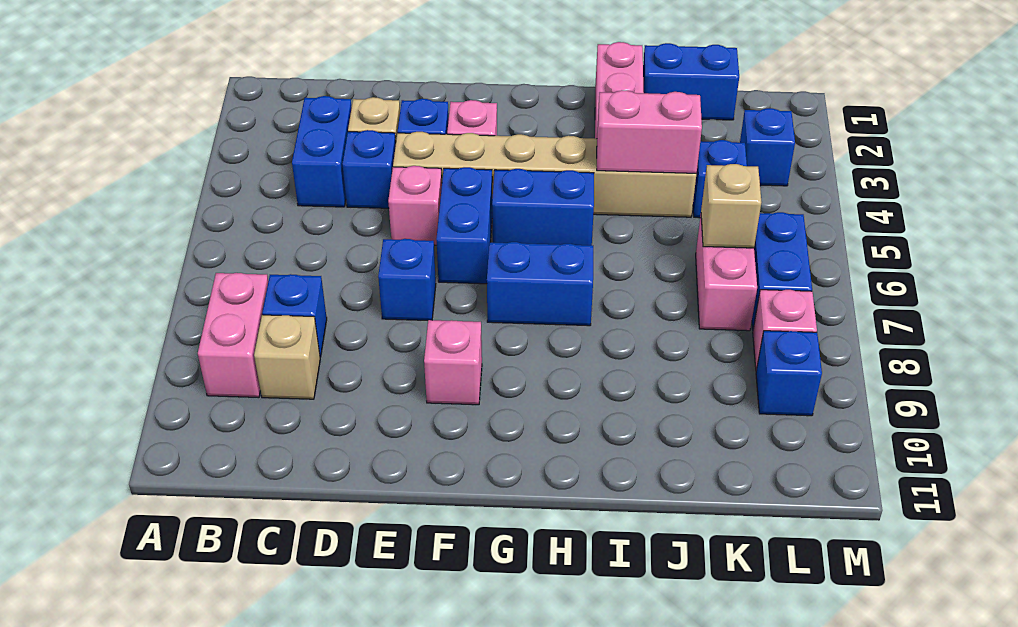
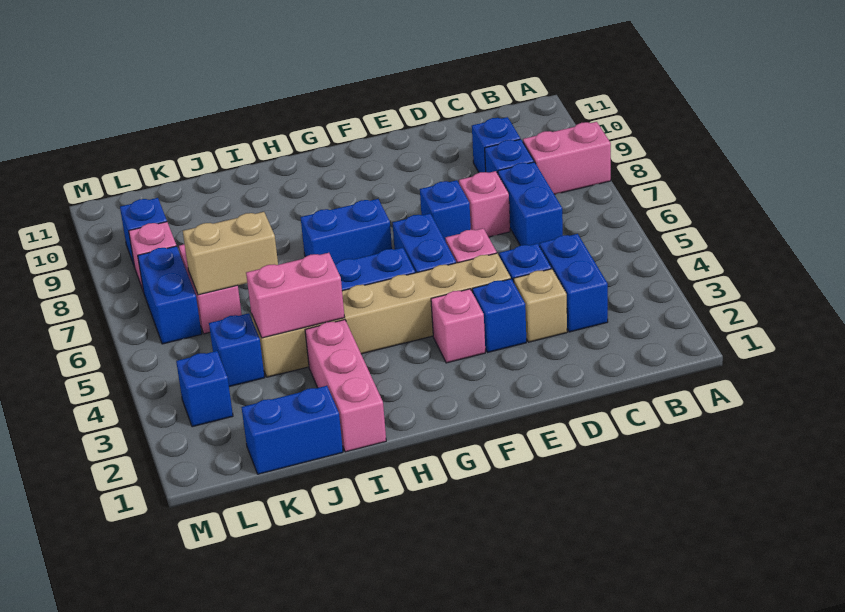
pink brick B8:B9 level 1 -> pink brick A8:B8 level 1
none -> blue brick C6:C7 level 1
tan brick C9 level 1 -> blue brick C9 level 1
pink brick F9 level 1 -> pink brick D7 level 1
tan brick K6 level 2 -> tan brick J6:K6 level 2

